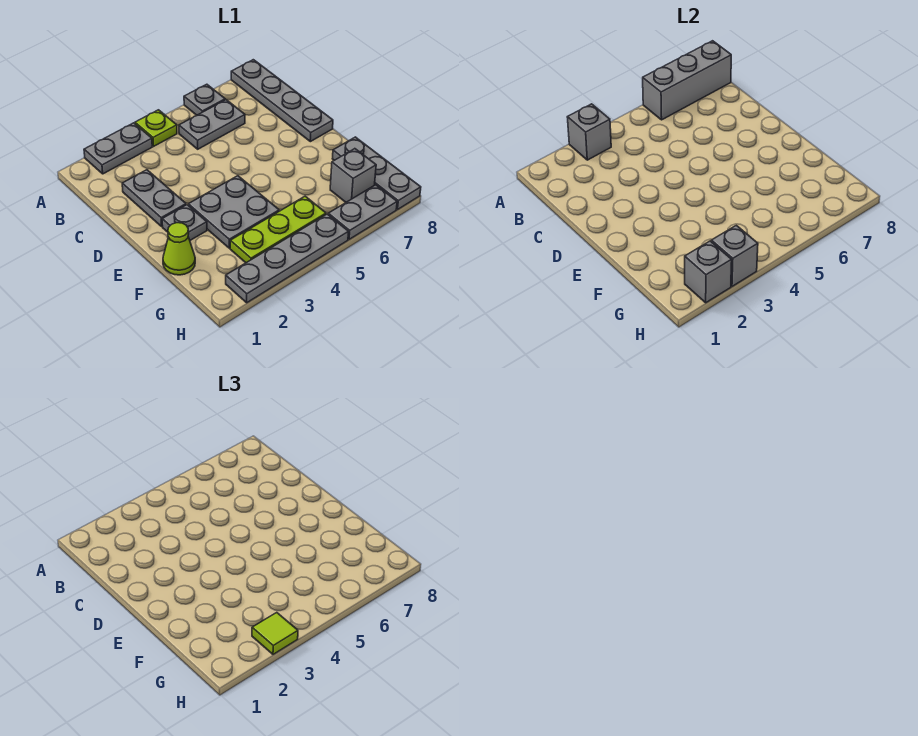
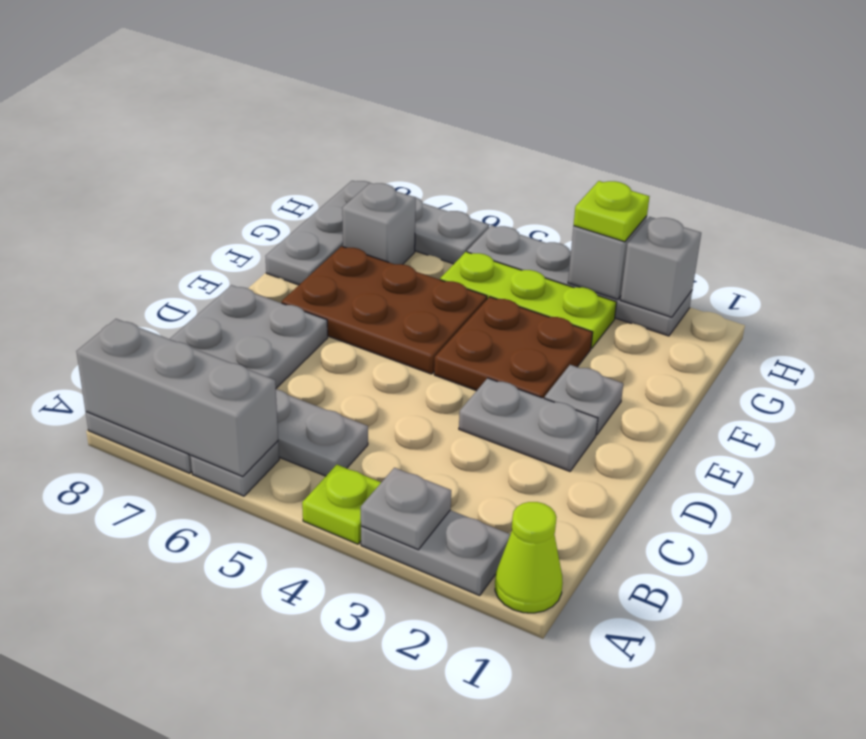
grey brick A3 level 2 -> grey plate A3 level 2
grey plate A8:D8 level 1 -> grey plate A7:D8 level 1
grey plate C2:D2 level 1 -> grey plate D2:D3 level 1
grey plate E3:F4 level 1 -> brown plate E3:F4 level 1
none -> brown plate E5:F7 level 1
lime cone F1 level 1 -> lime cone A1 level 1
lime tile H3 level 3 -> lime plate H3 level 3

